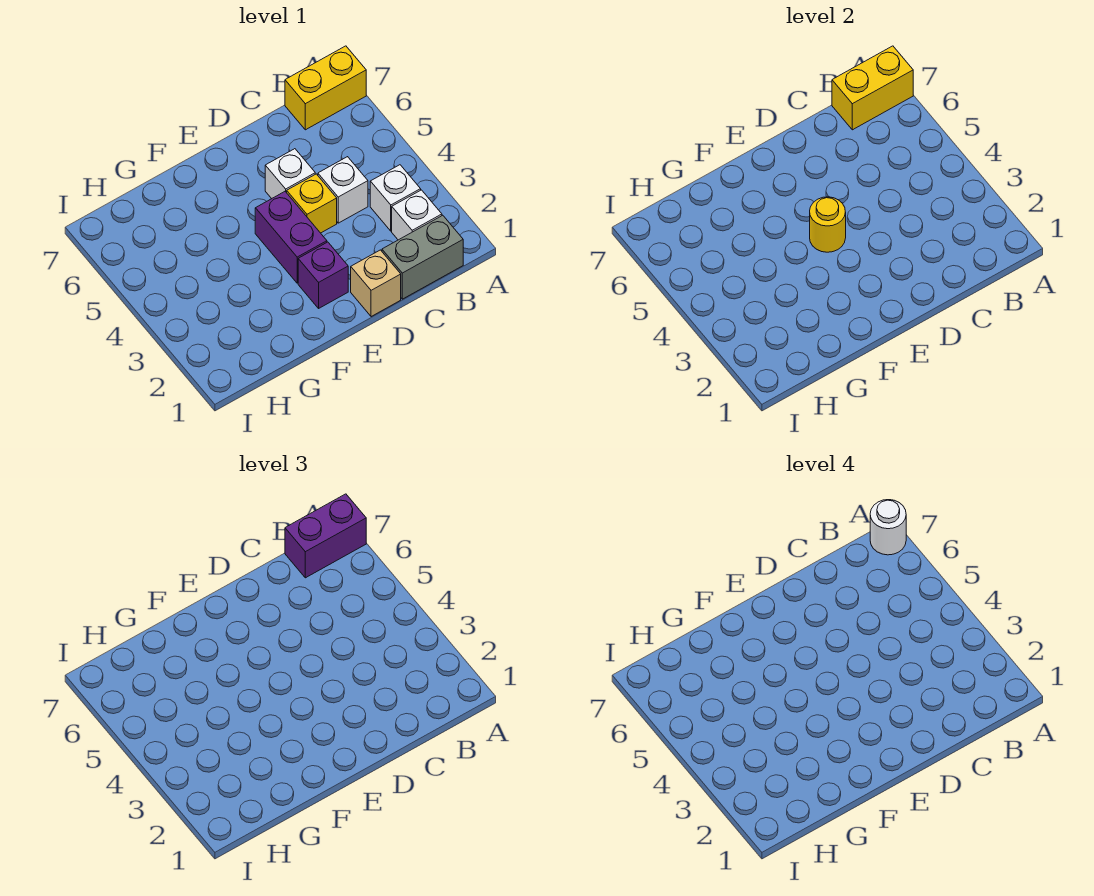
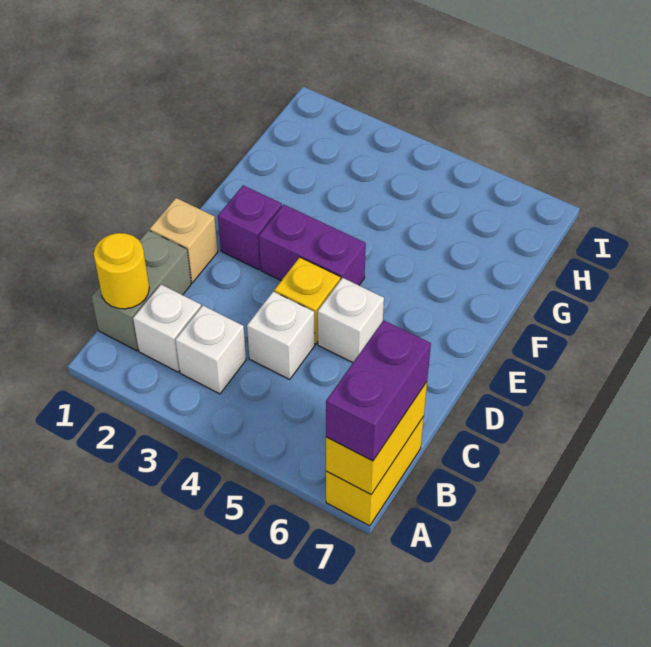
white round brick A7 level 4 -> none
yellow round brick E4 level 2 -> yellow round brick B1 level 2

